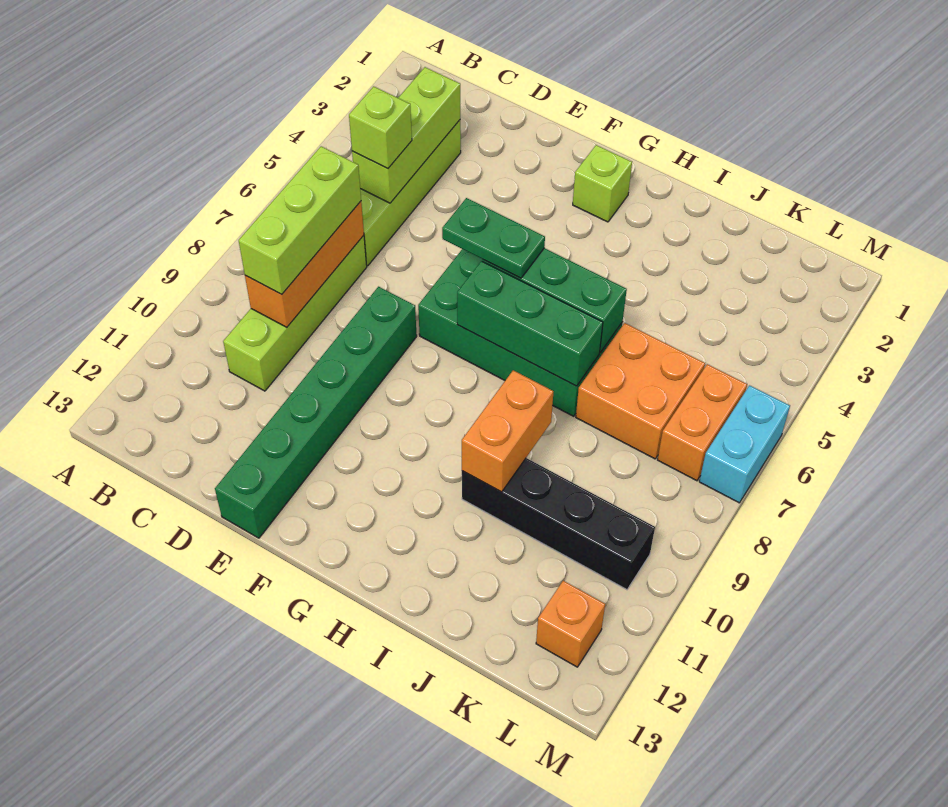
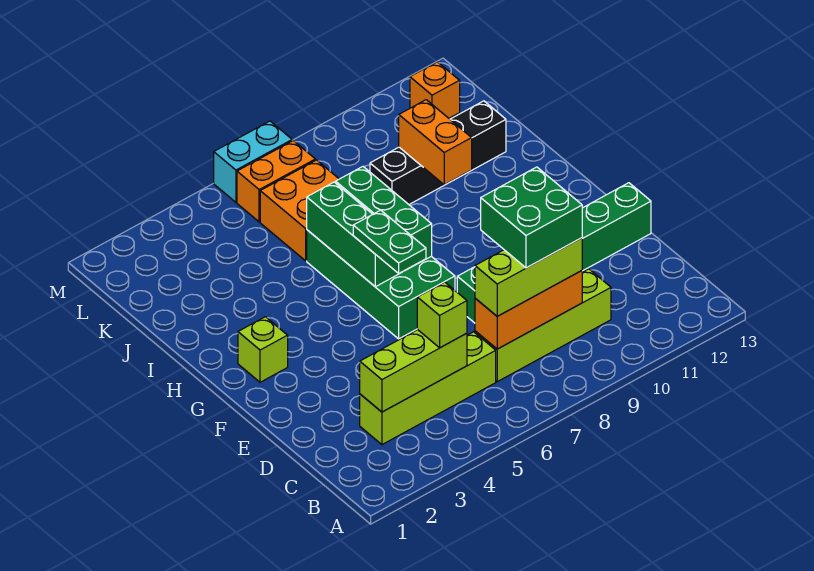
none -> green brick C8:D9 level 4
orange brick I9:I10 level 2 -> orange brick I10:J10 level 2
black brick I10:L10 level 1 -> black brick J9:J12 level 1

